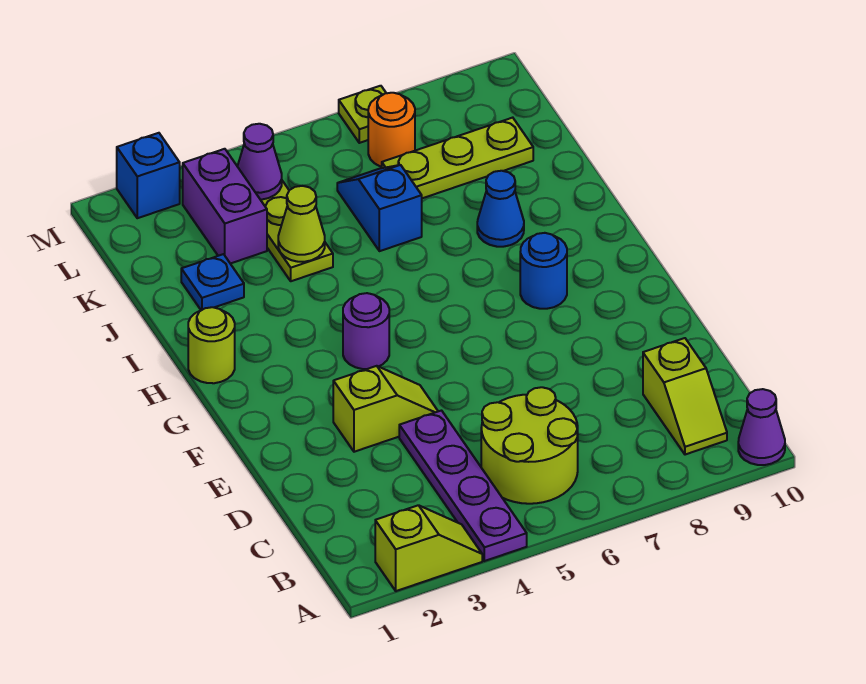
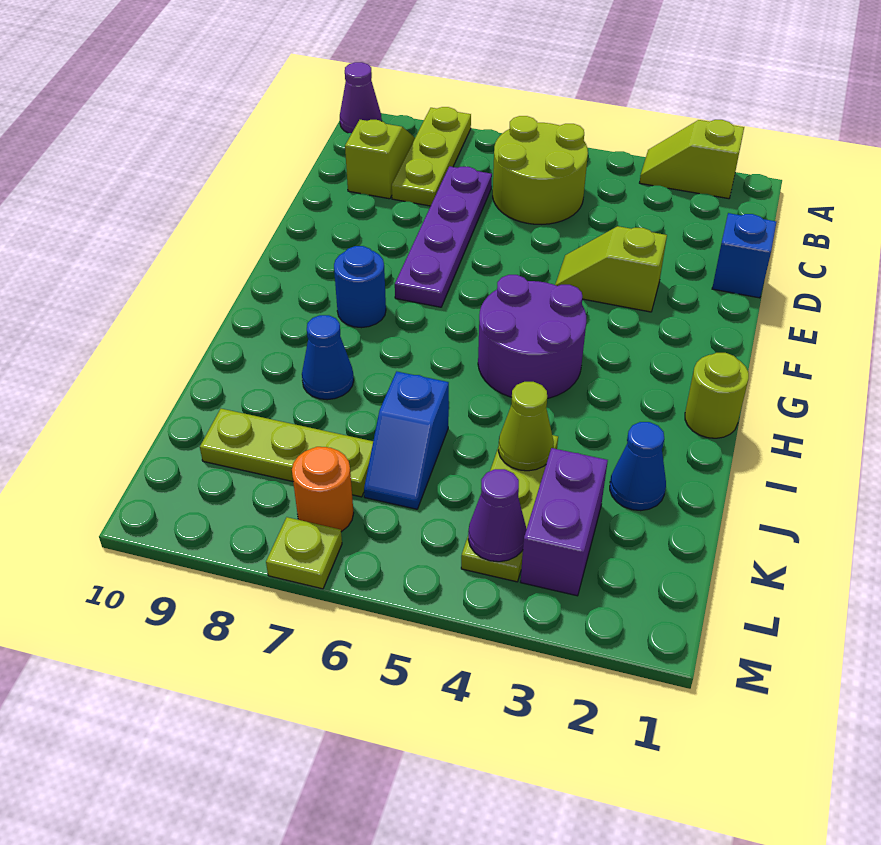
purple plate A4:D4 level 1 -> purple plate C7:F7 level 1
none -> lime plate A8:C8 level 1
purple round brick G4 level 1 -> purple round brick G4:H5 level 1
blue plate J2 level 1 -> blue cone J2 level 1
blue brick M2 level 1 -> blue brick D1 level 1

